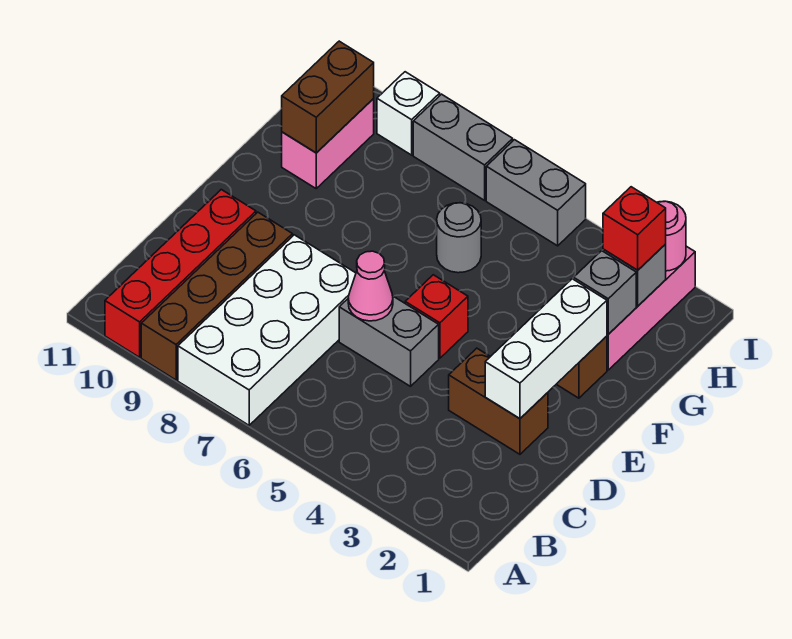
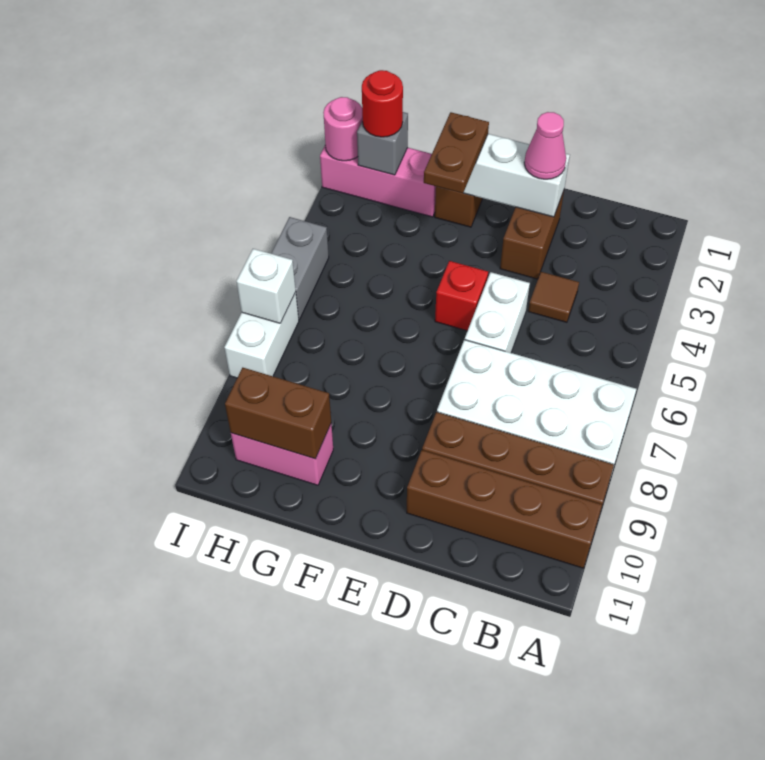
red brick A10:D10 level 1 -> brown brick A10:D10 level 1
none -> brown tile C4 level 1
grey brick D5:D6 level 1 -> white brick D5:D6 level 1
pink cone D6 level 2 -> pink cone D2 level 3
none -> brown plate F2:F3 level 3
grey brick G2 level 2 -> none
grey round brick G6 level 1 -> none
red brick H2 level 3 -> red round brick H2 level 3
grey brick I7:I8 level 1 -> white brick I7:I8 level 1
white brick I9 level 1 -> white brick I7 level 2

